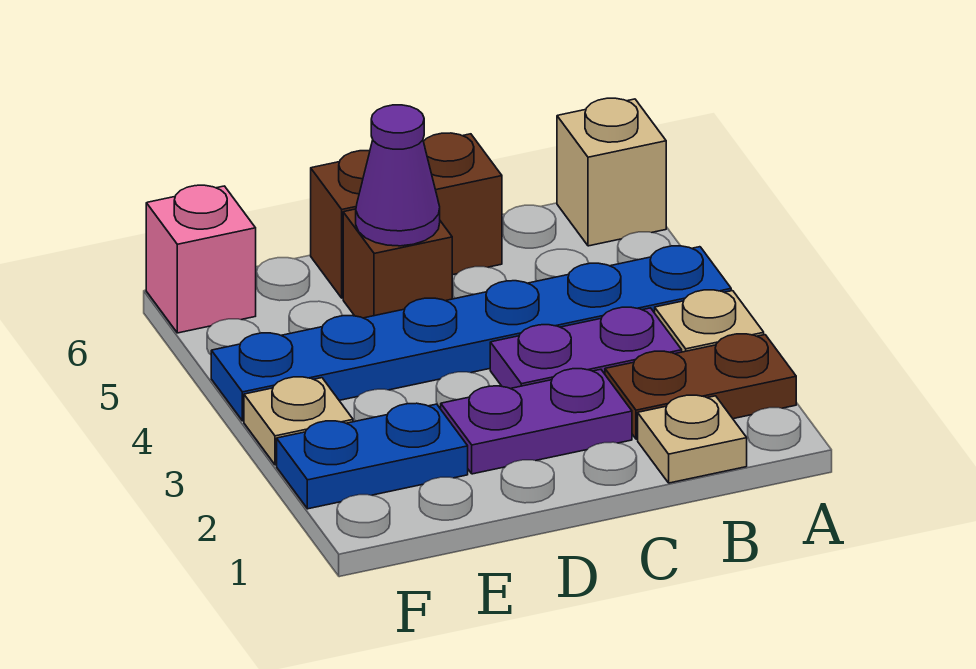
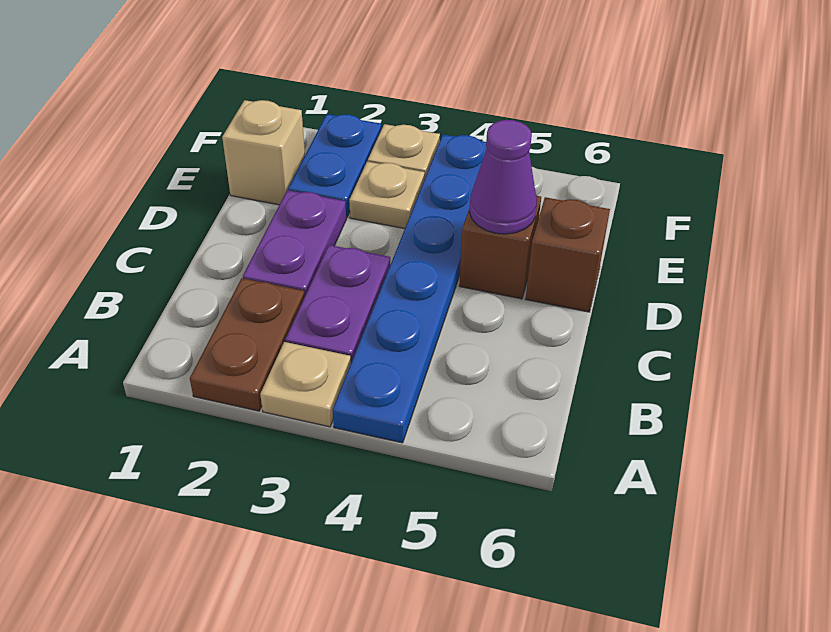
tan brick A6 level 1 -> tan brick E1 level 1
tan plate B1 level 1 -> tan plate E3 level 1
brown brick C6:D6 level 1 -> brown brick D6 level 1
pink brick F6 level 1 -> none

